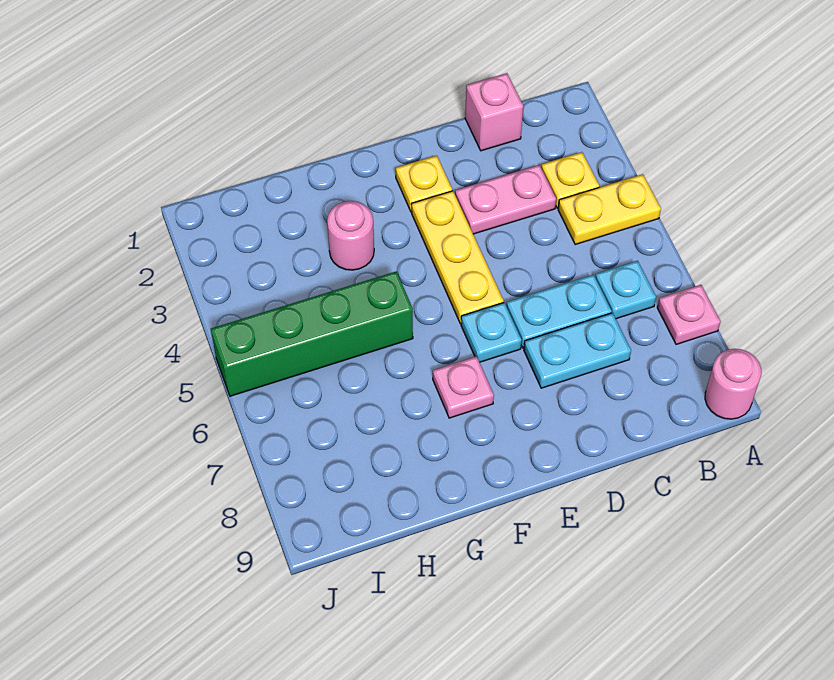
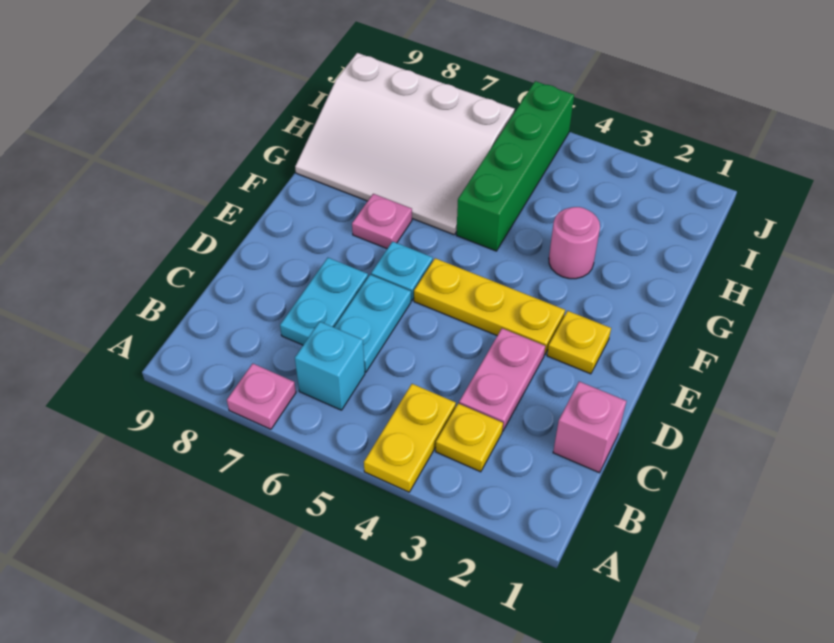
pink round brick A9 level 1 -> none
cyan plate B6 level 1 -> cyan brick B6 level 1
none -> white slope G6:I9 level 1 top I

